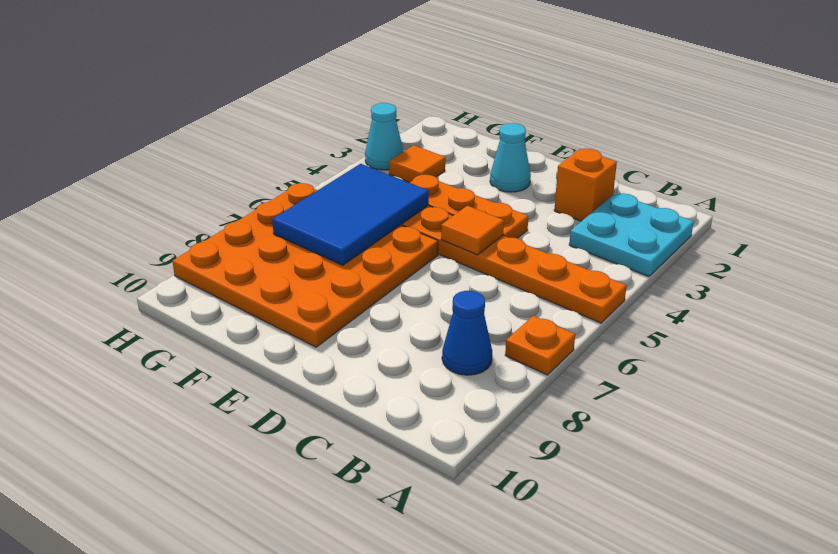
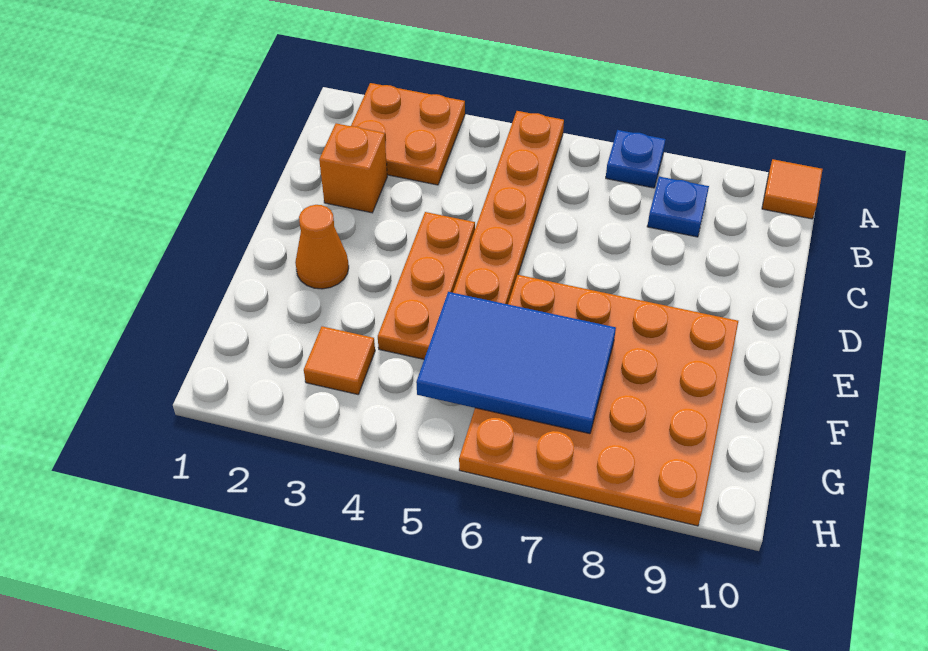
cyan plate A2:B3 level 1 -> orange plate A2:B3 level 1
orange plate A7 level 1 -> blue plate A7 level 1
blue cone B8 level 1 -> blue plate B8 level 1
orange tile D5 level 2 -> orange tile A10 level 1
cyan cone E2 level 1 -> orange cone E2 level 1
cyan cone H3 level 1 -> none

